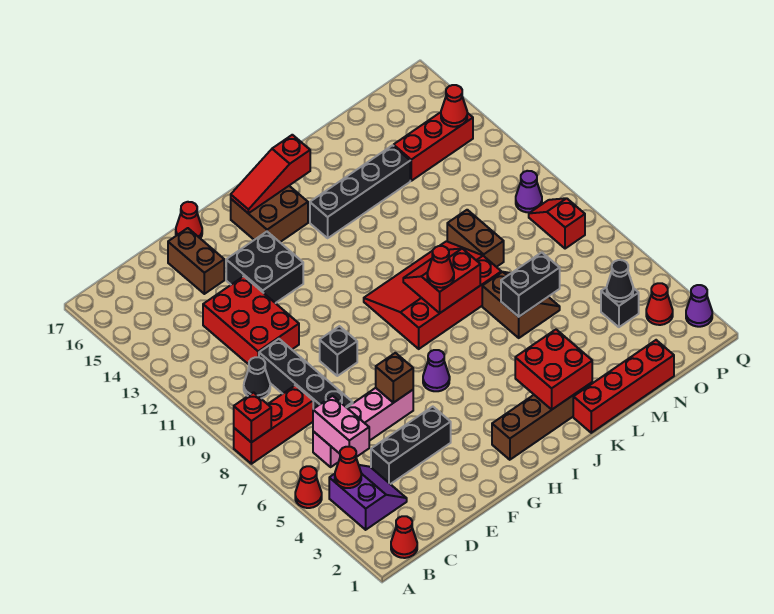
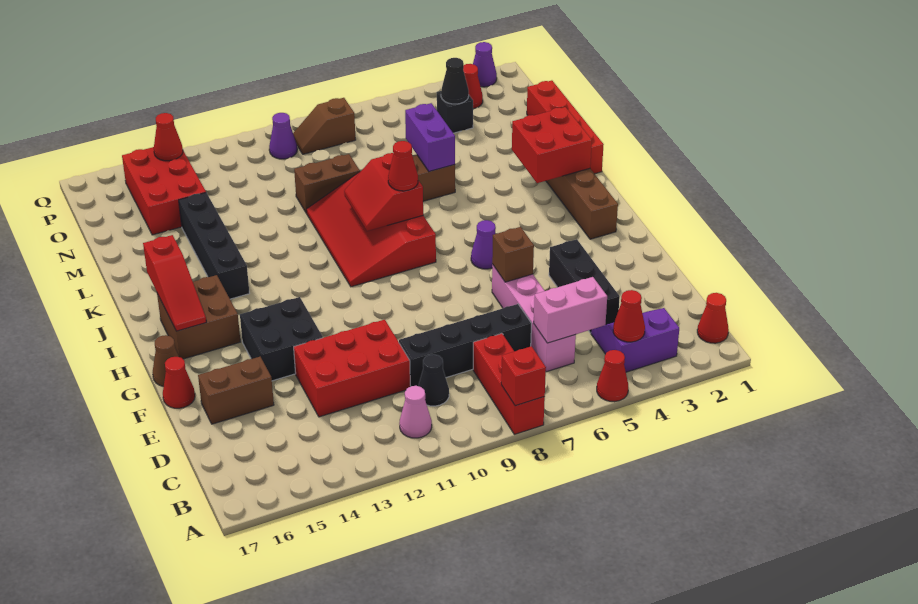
none -> pink cone B11 level 1
black brick F9 level 1 -> none
none -> brown cone G17 level 1
black brick L6:M6 level 2 -> purple brick L6:M6 level 2
red brick N14:P14 level 1 -> red brick N14:P15 level 1
red slope P8:P9 level 1 top 8 -> brown slope P8:P9 level 1 top 8

